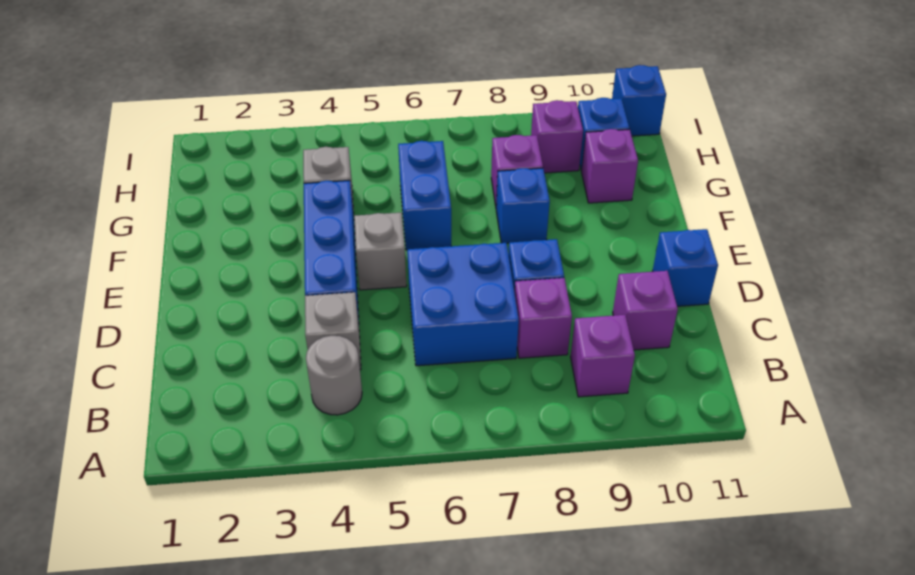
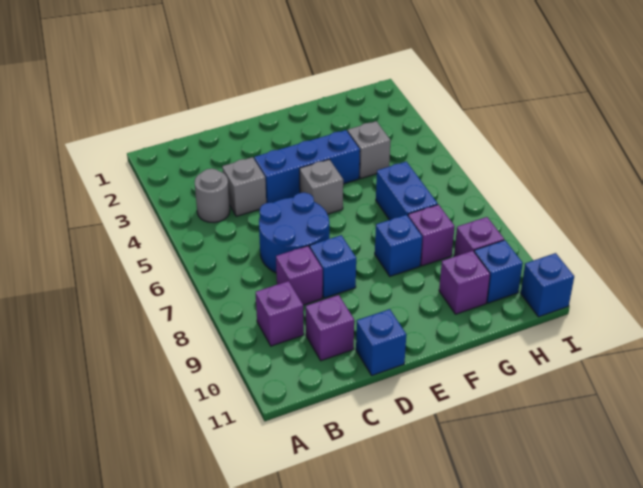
blue brick C6:D7 level 1 -> blue round brick C6:D7 level 1
blue brick F6:G6 level 1 -> blue brick G6:G7 level 1

